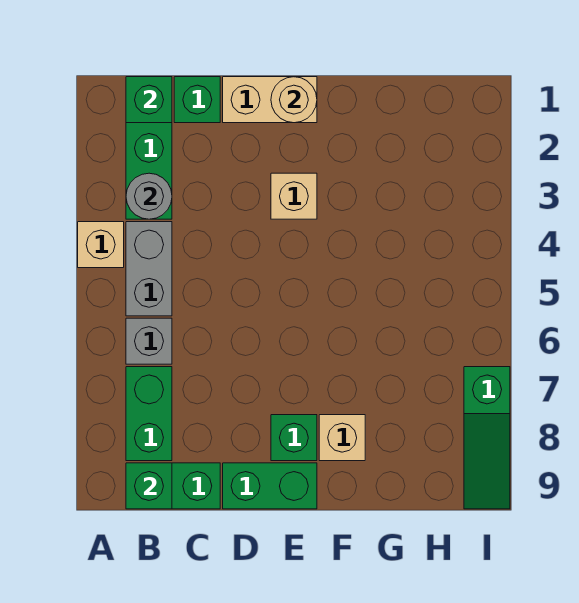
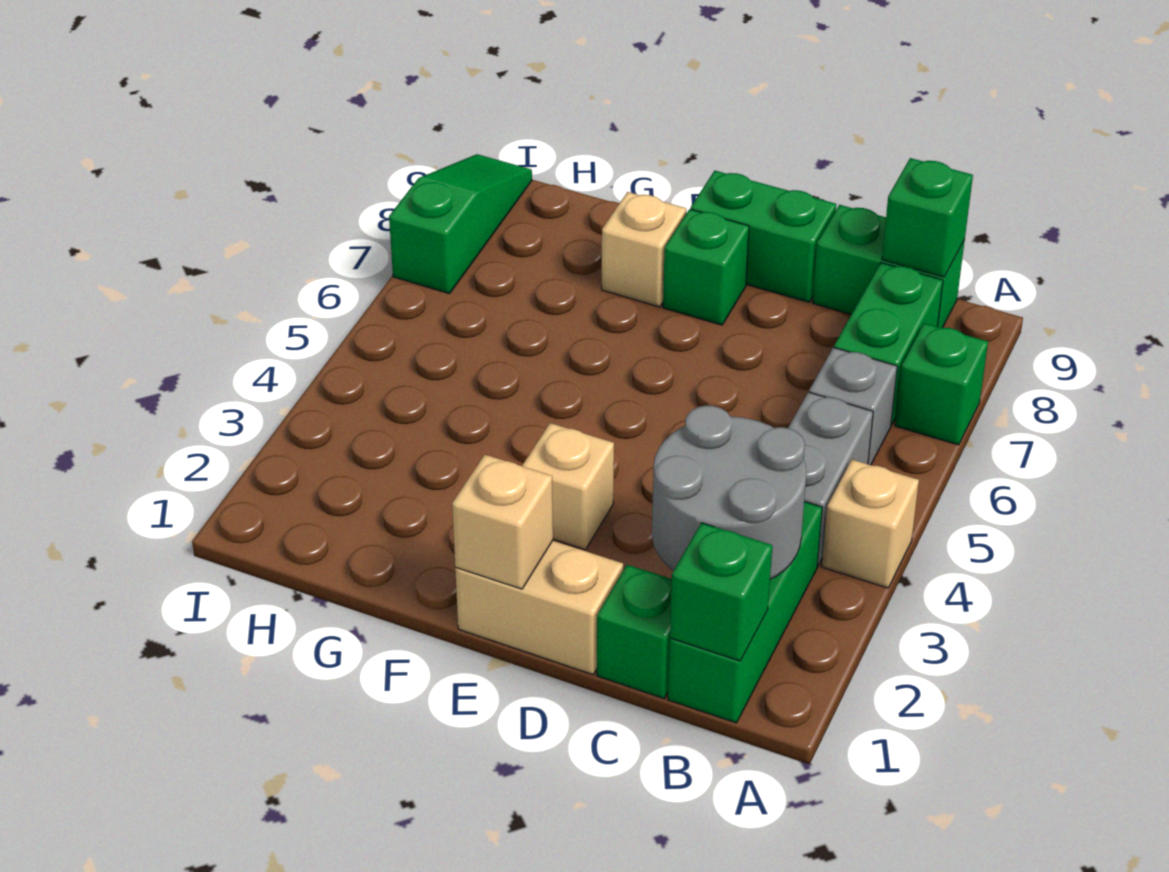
none -> green brick A7 level 1
grey round brick B3 level 2 -> grey round brick B2:C3 level 2
tan round brick E1 level 2 -> tan brick E1 level 2

